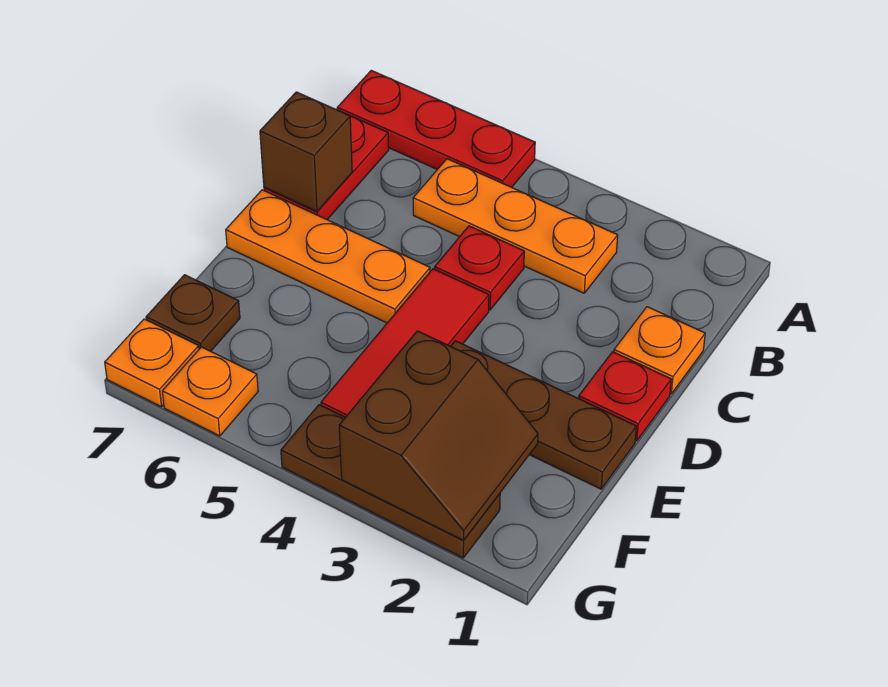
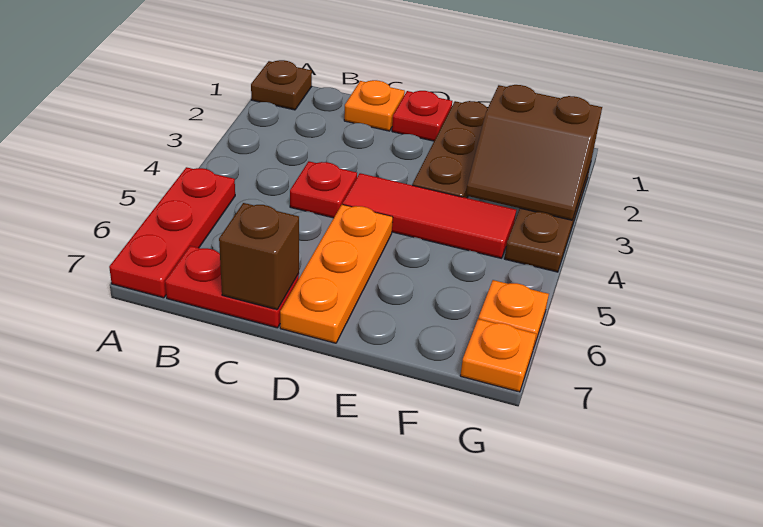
orange plate B3:B5 level 1 -> none
brown slope F2:G3 level 2 top 3 -> brown slope F2:G3 level 2 top 2
brown plate F7 level 1 -> brown plate A1 level 1

